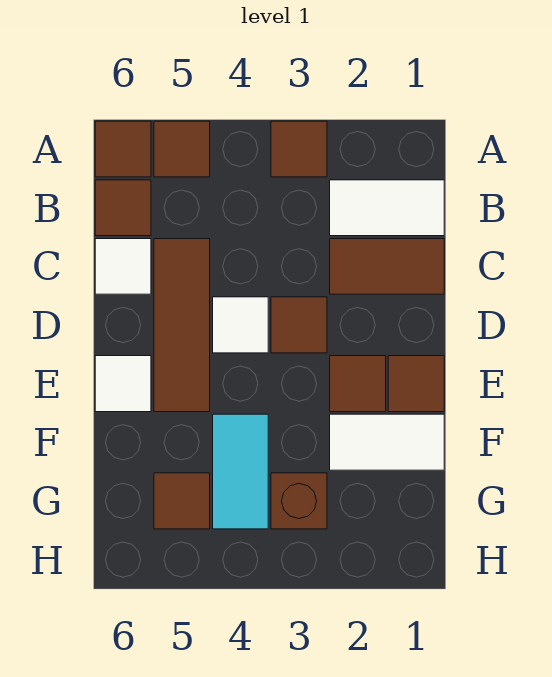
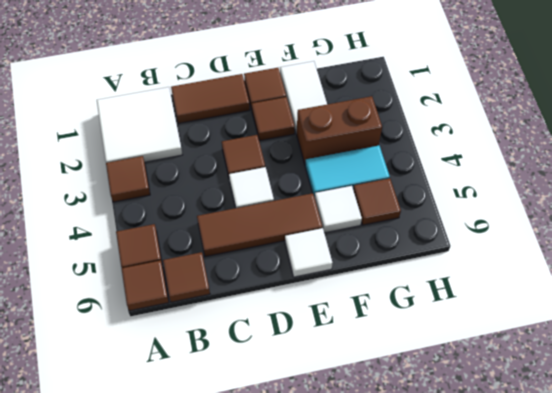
white tile B1:B2 level 1 -> white tile A1:B2 level 1
brown tile C1:C2 level 1 -> brown tile C1:D1 level 1
white tile C6 level 1 -> white tile F5 level 1
brown brick G3 level 1 -> brown brick F3:G3 level 1

